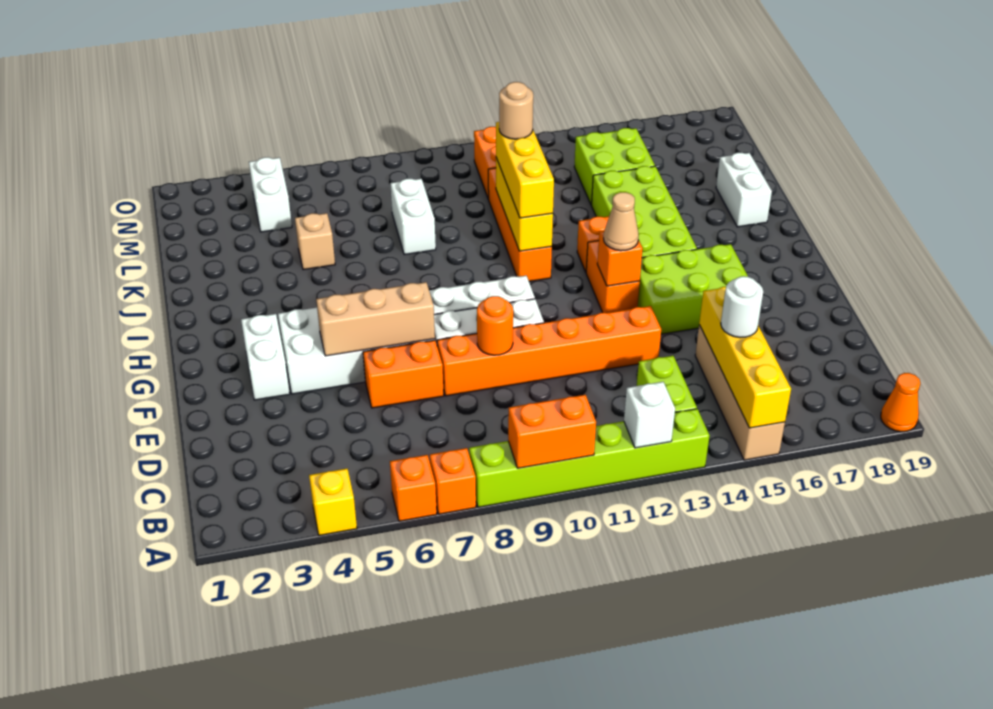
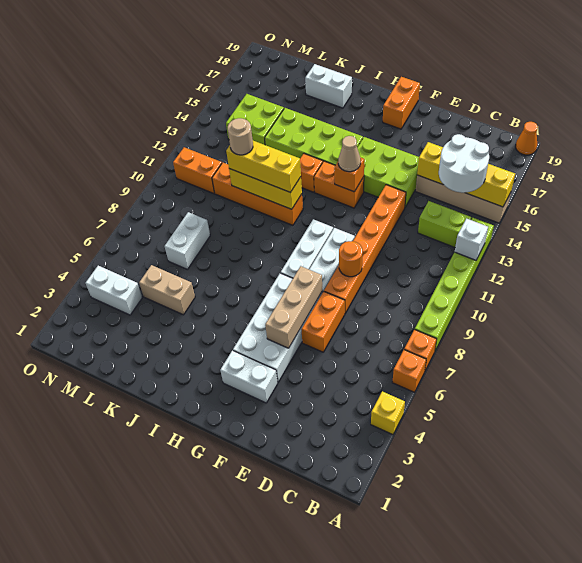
orange brick A9:A10 level 2 -> orange brick G18:G19 level 1
white round brick C15 level 3 -> white round brick B14:C15 level 3
lime brick F14:G16 level 1 -> lime brick E14:G15 level 1
tan brick K5 level 1 -> tan brick K5:L5 level 1
white brick K8:L8 level 1 -> white brick L7:L8 level 1

